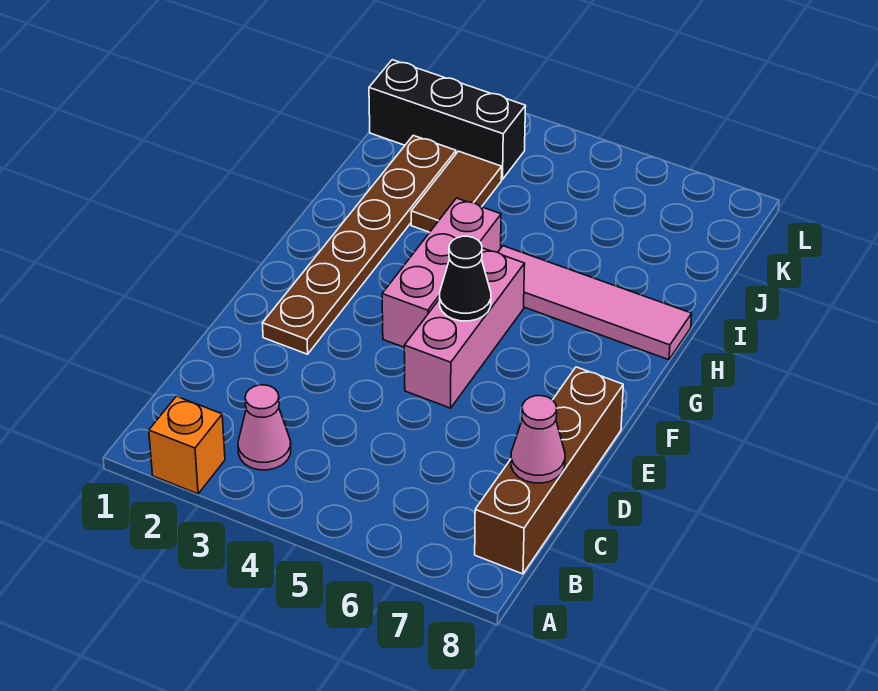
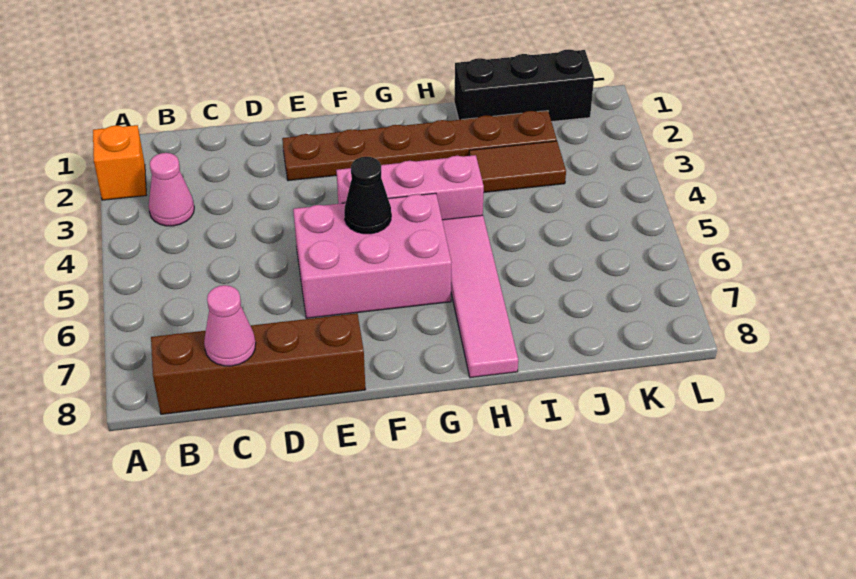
pink brick E5:G5 level 1 -> pink brick E5:G6 level 1
black brick K1:K3 level 1 -> black brick I1:K1 level 1

